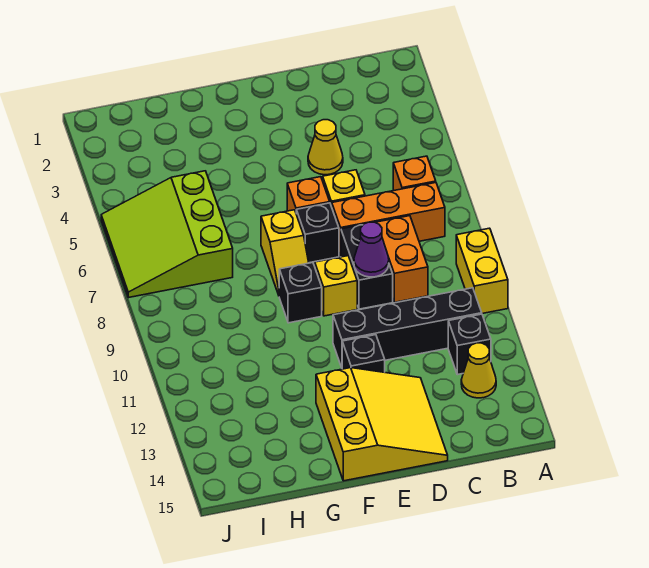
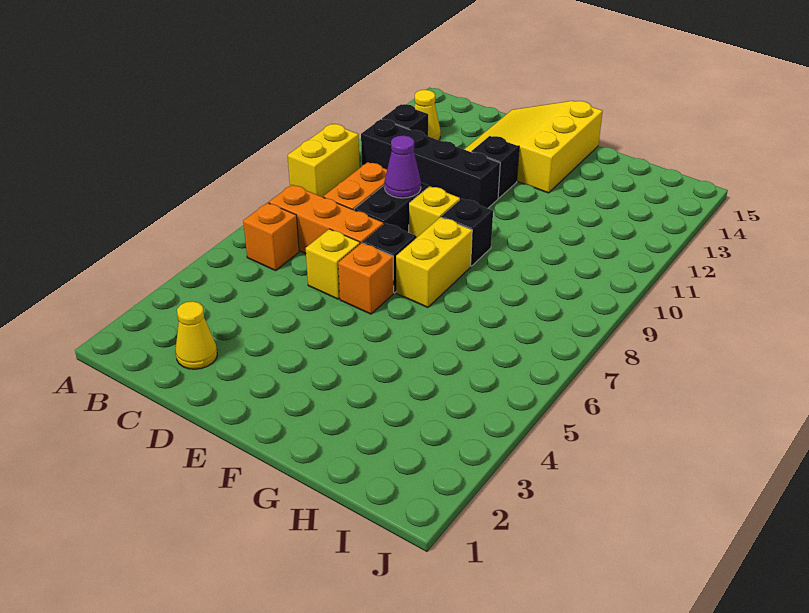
yellow cone D4 level 1 -> yellow cone C2 level 1
yellow slope F7:F8 level 1 top 7 -> yellow brick F7:F8 level 1
lime slope H5:J7 level 1 top H -> none

